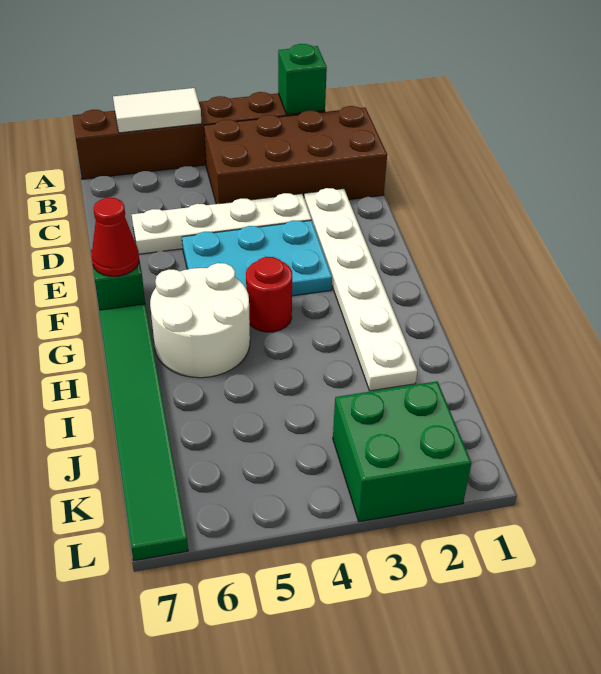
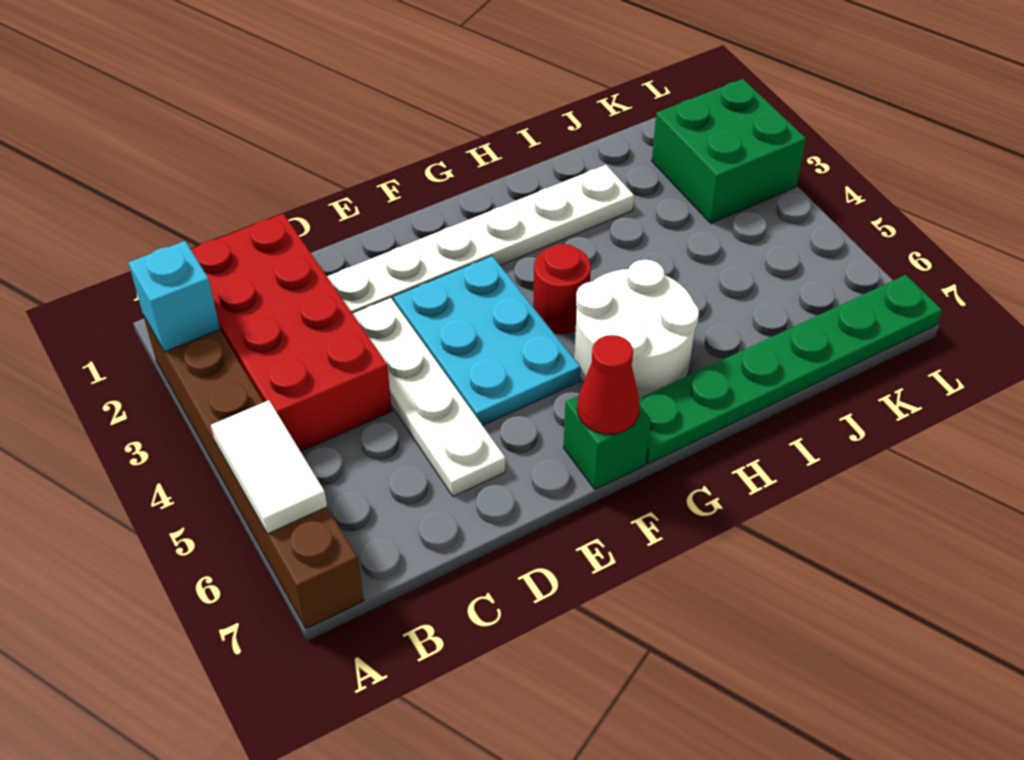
green brick A2 level 2 -> cyan brick A2 level 2
brown brick B1:C4 level 1 -> red brick B1:C4 level 1
green tile G7:L7 level 1 -> green plate G7:L7 level 1

